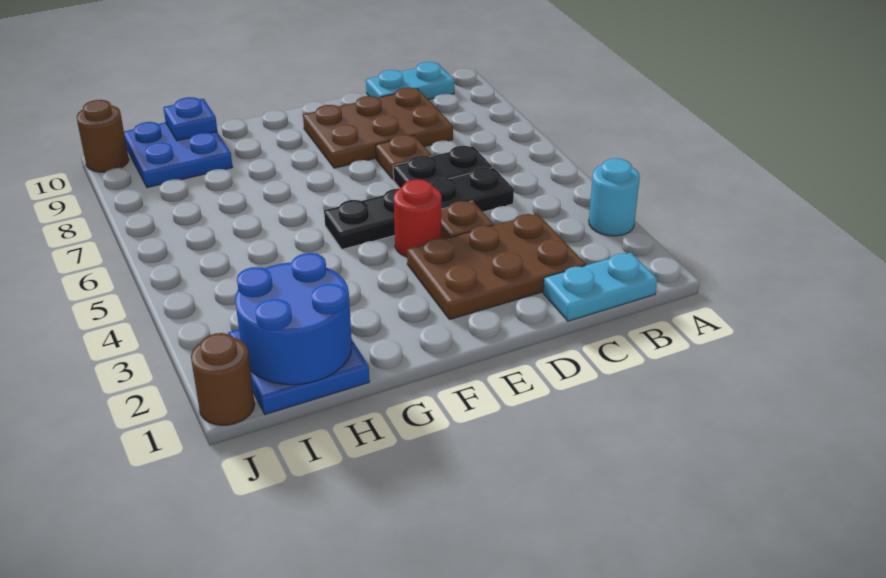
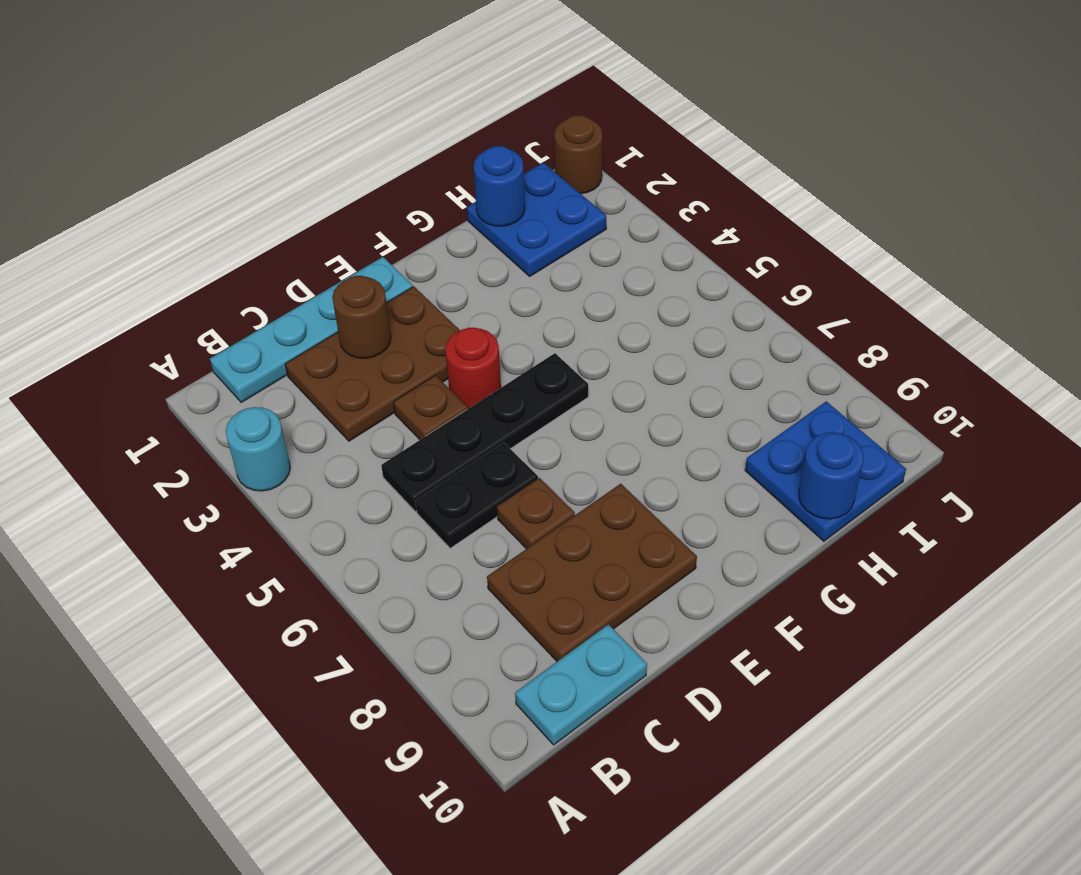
cyan plate B1:C1 level 1 -> cyan plate B1:E1 level 1
blue round brick H1:I2 level 2 -> blue round brick H1 level 2
blue plate H10 level 2 -> blue round brick H10 level 2
brown round brick J10 level 1 -> brown round brick D2 level 2

